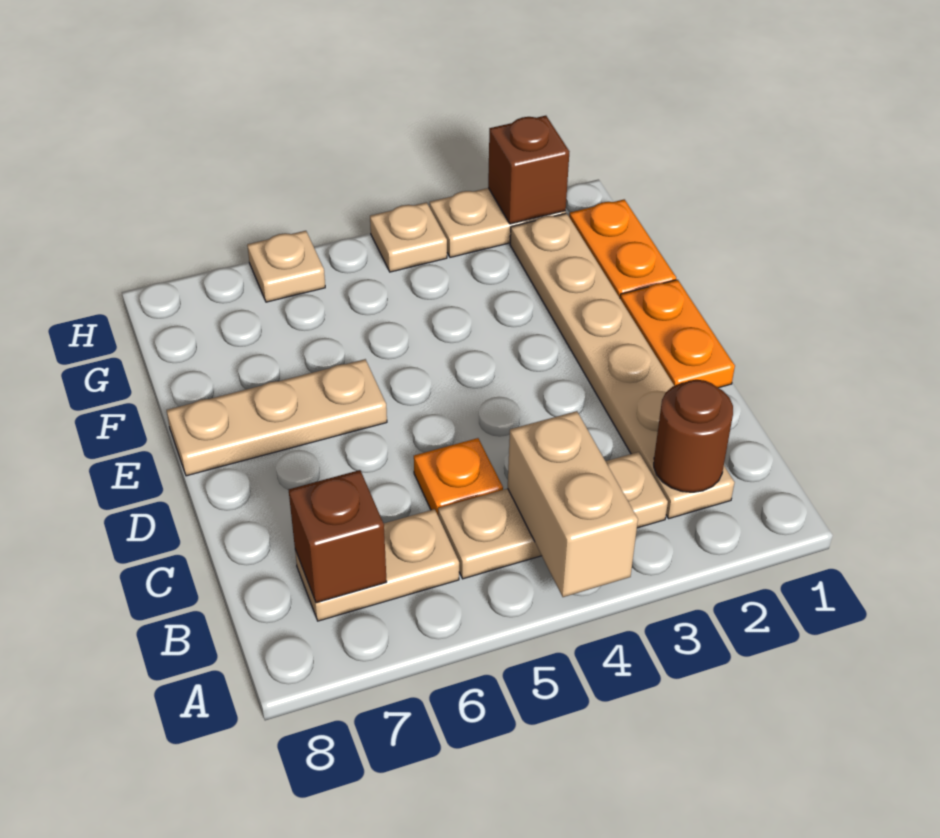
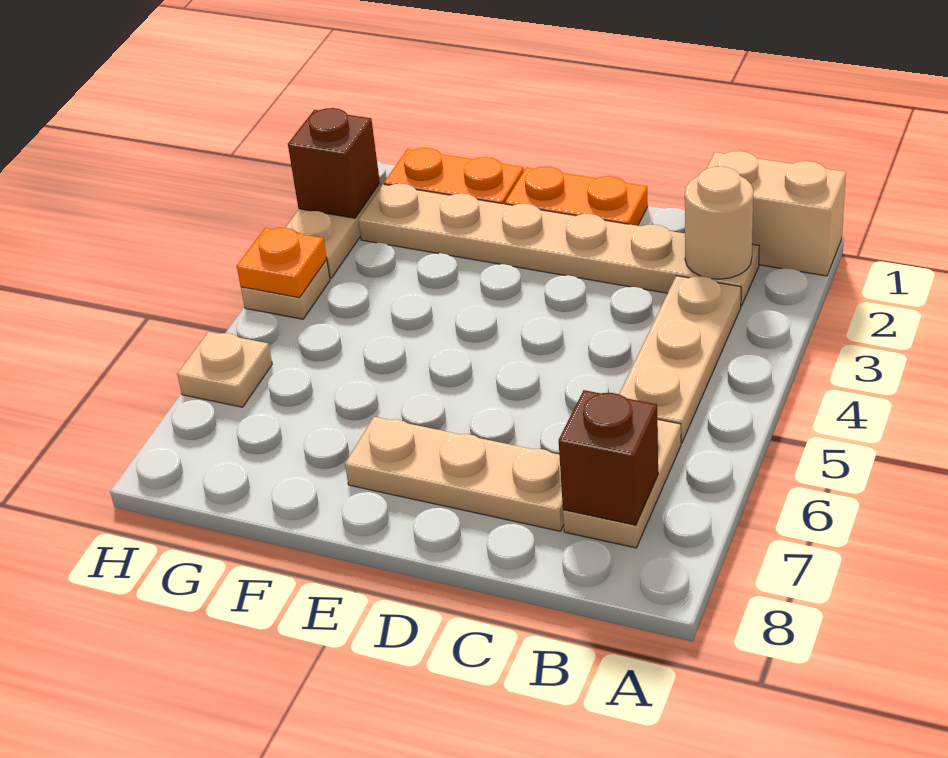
tan brick A4:B4 level 2 -> tan brick A1:B1 level 1
brown round brick B2 level 2 -> tan round brick B2 level 2
orange plate C5 level 1 -> orange plate H4 level 2
tan plate E6:E8 level 1 -> tan plate C7:E7 level 1

